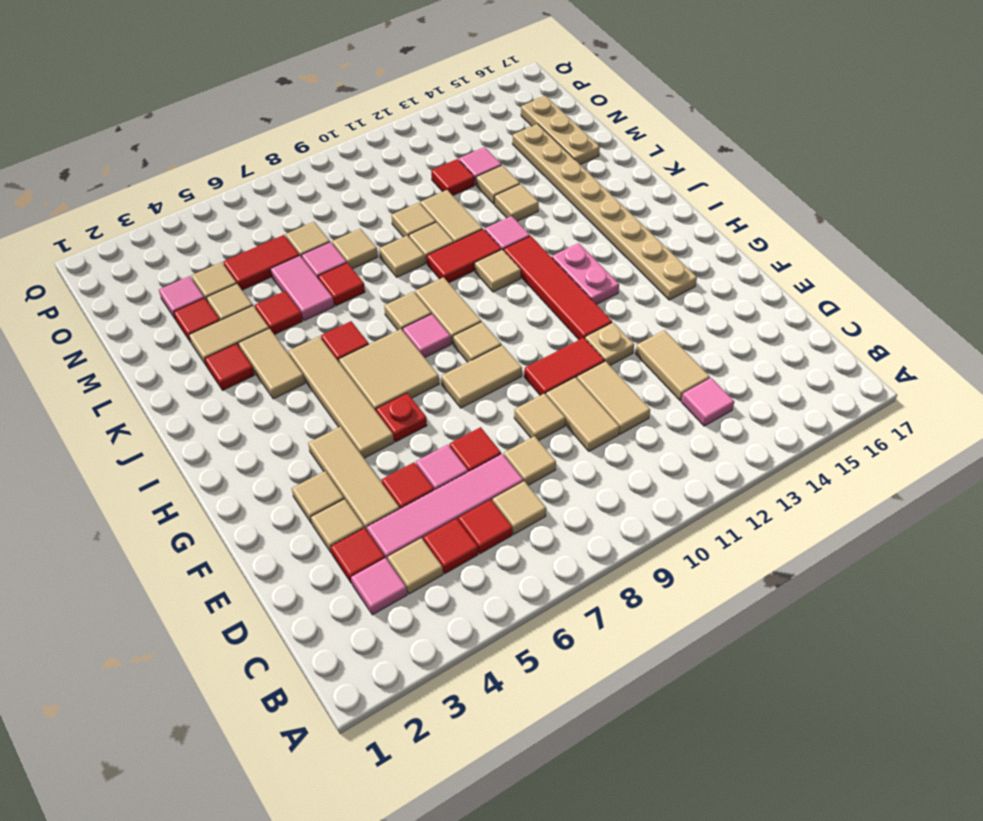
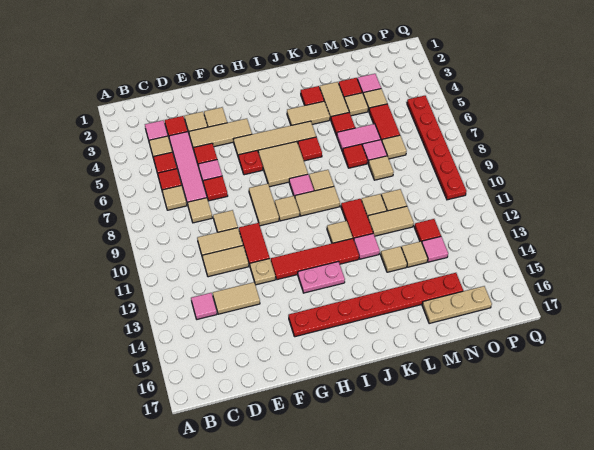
tan plate G15:N15 level 1 -> red plate G15:N15 level 1
tan tile L9 level 1 -> none
none -> red plate P5:P10 level 1

